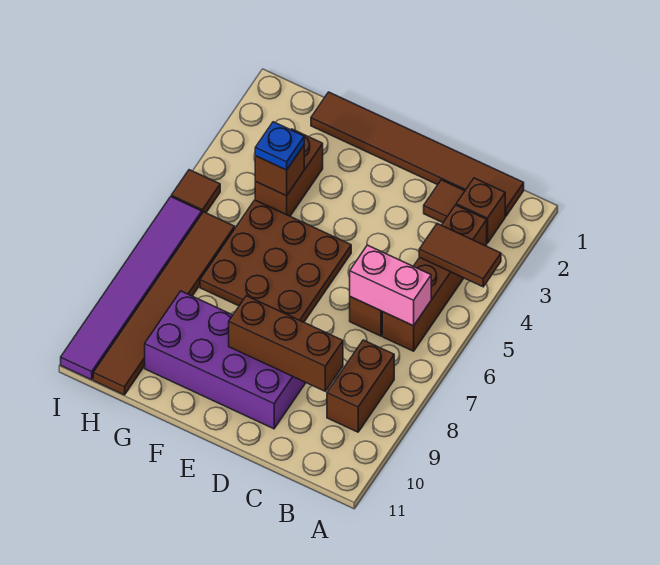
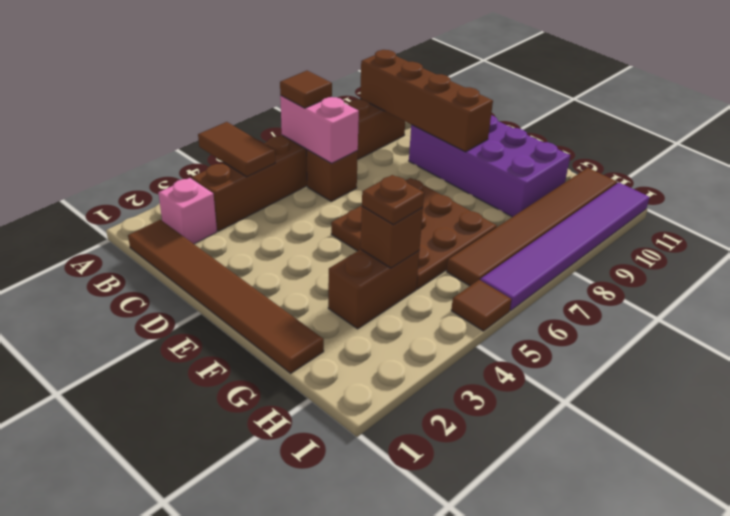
brown brick B2 level 1 -> pink brick B2 level 1
brown tile C2 level 1 -> brown tile B6 level 3
brown brick C9:E9 level 2 -> brown brick B9:E9 level 2
blue plate G4 level 3 -> brown plate G4 level 3

